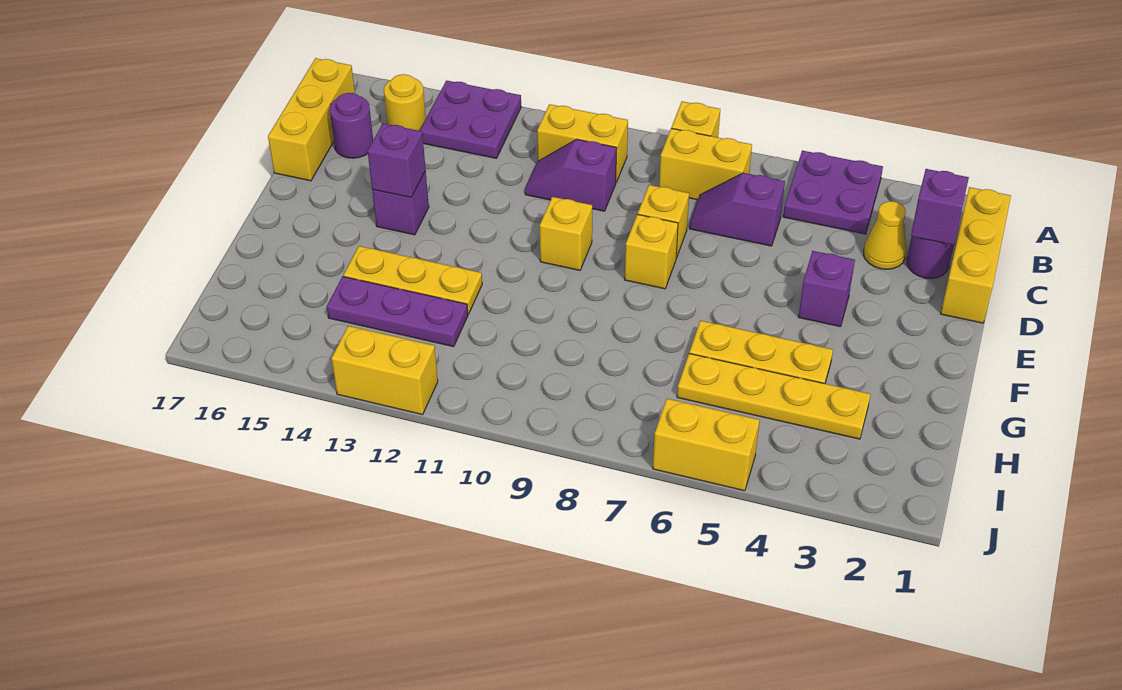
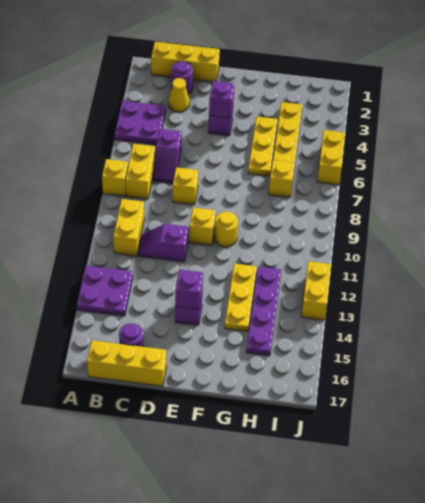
yellow round brick B15 level 1 -> yellow round brick F10 level 1
purple brick C2 level 2 -> purple brick E4 level 2
purple slope C10:C11 level 1 top 10 -> purple slope C11:D11 level 1 top D
yellow brick E8 level 1 -> yellow brick H7 level 1
purple plate H12:H14 level 1 -> purple plate H12:H15 level 1

